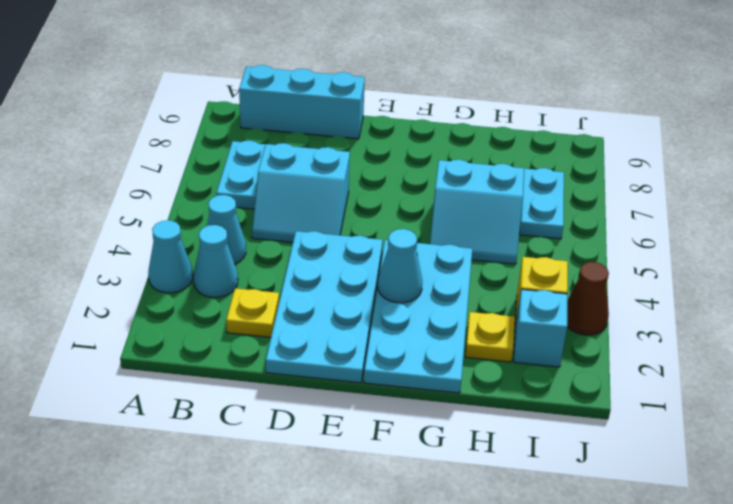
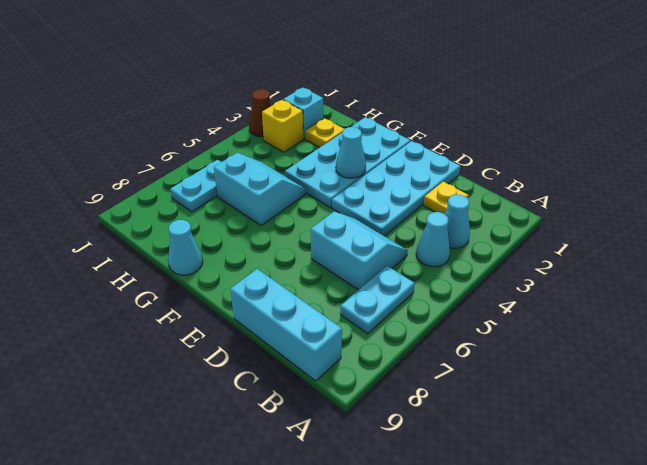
cyan cone A3 level 1 -> cyan cone G9 level 1

